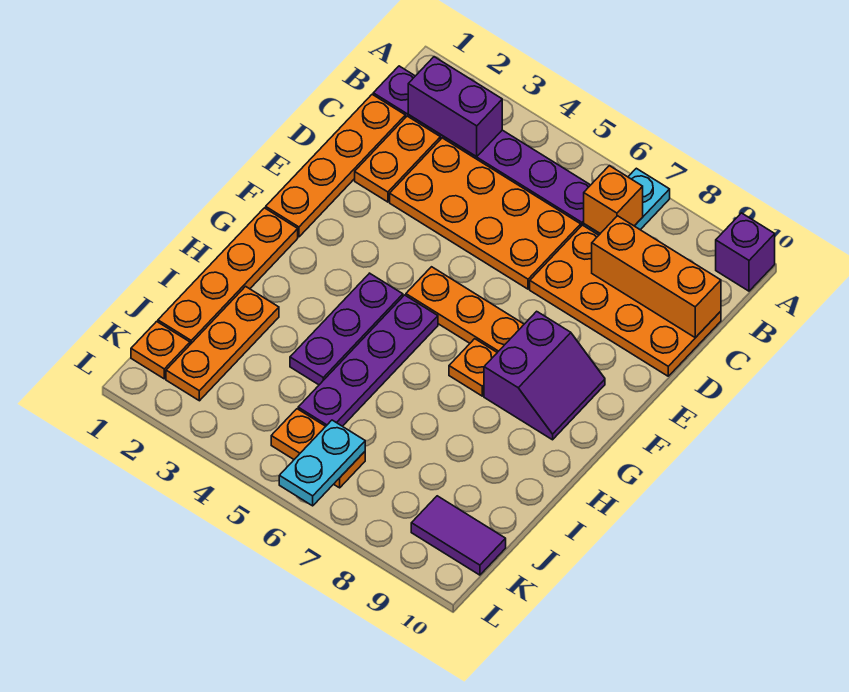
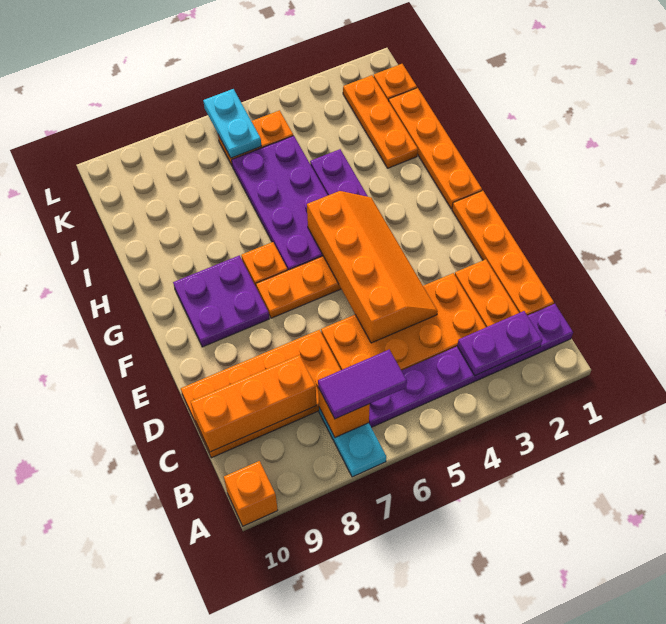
purple brick A10 level 1 -> orange brick A10 level 1
purple brick B2:B3 level 2 -> purple plate B2:B3 level 2
none -> orange slope D4:G5 level 2 top 5
purple slope F8:G9 level 1 top 8 -> purple plate F8:G9 level 1
purple plate G5:J5 level 1 -> purple plate G5:J6 level 1
purple tile K9:K10 level 1 -> purple tile B6:B7 level 3

